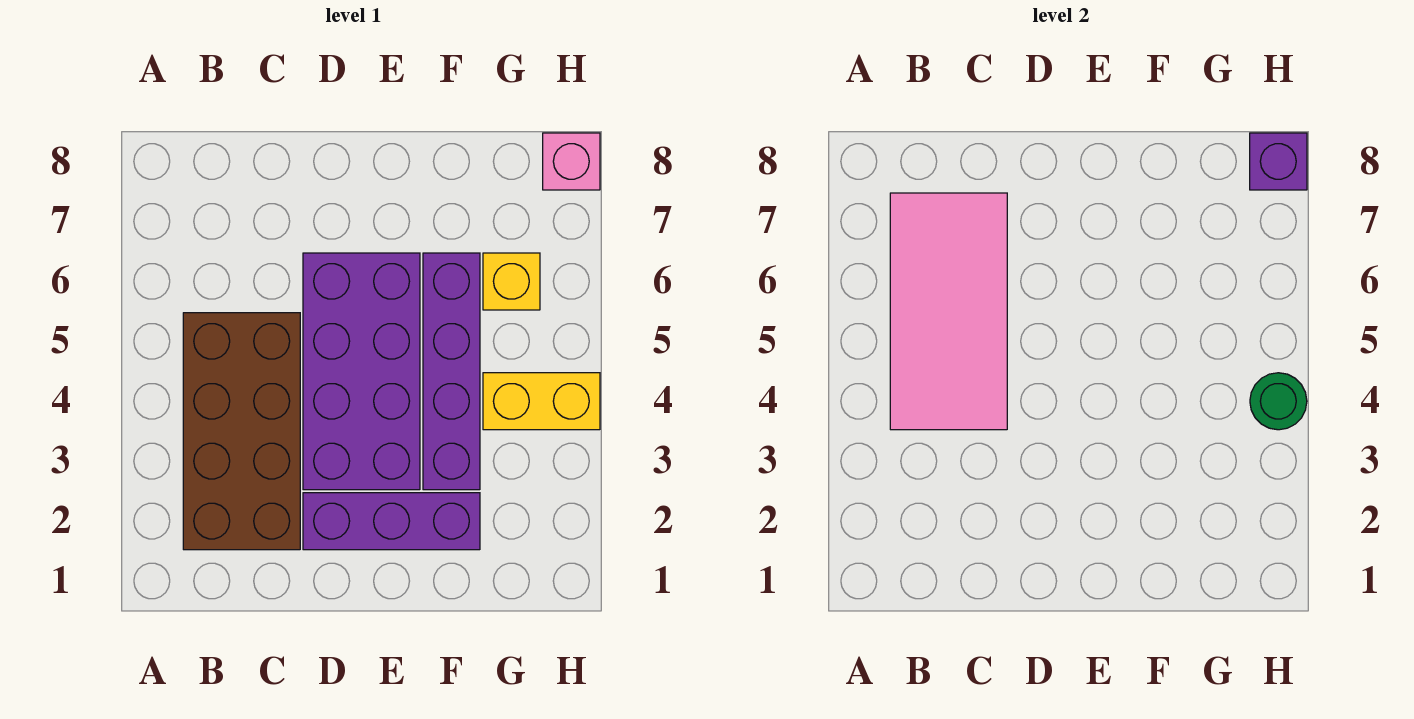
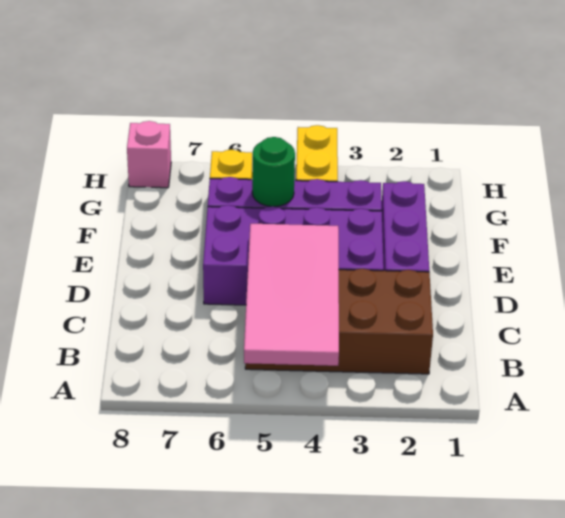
pink tile B4:C7 level 2 -> pink tile A4:D5 level 2
green round brick H4 level 2 -> green round brick F5 level 2
purple brick H8 level 2 -> none

